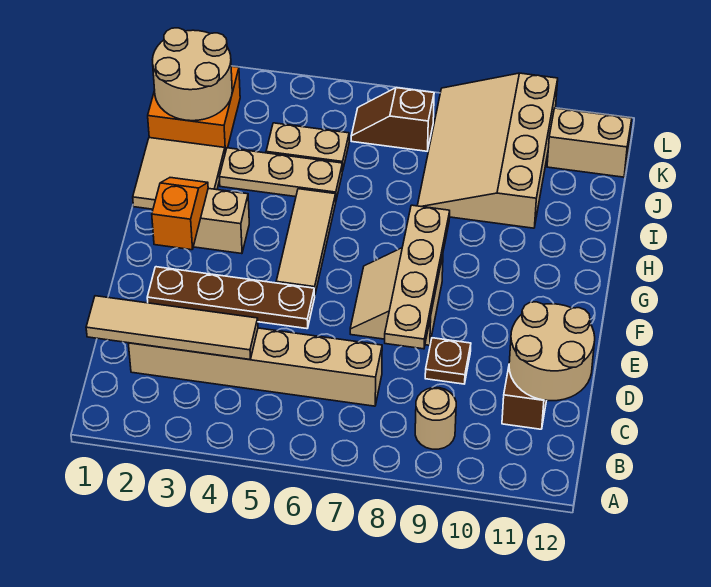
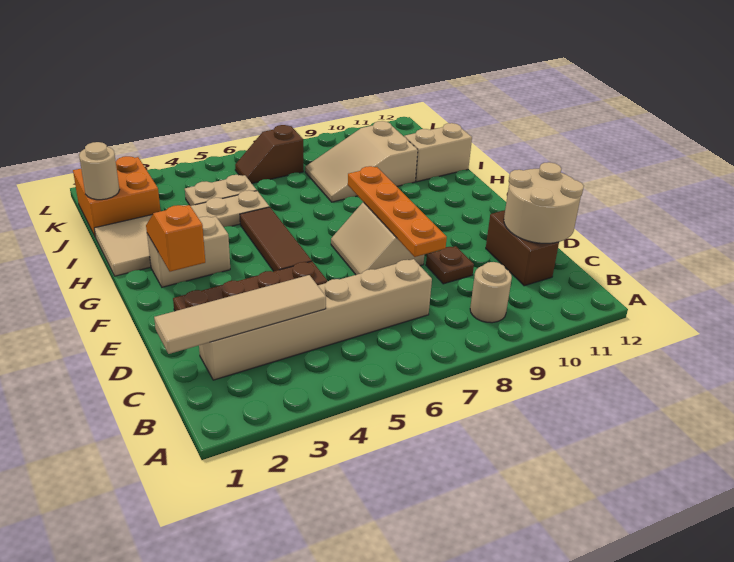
tan plate D8:G8 level 2 -> orange plate D8:G8 level 2
tan tile F5:H5 level 1 -> brown tile F5:H5 level 1
tan slope I8:L10 level 1 top 10 -> tan slope I8:J10 level 1 top 10
tan round brick J1:K2 level 2 -> tan round brick J1 level 2
tan brick K11:K12 level 1 -> tan brick I11:I12 level 1

